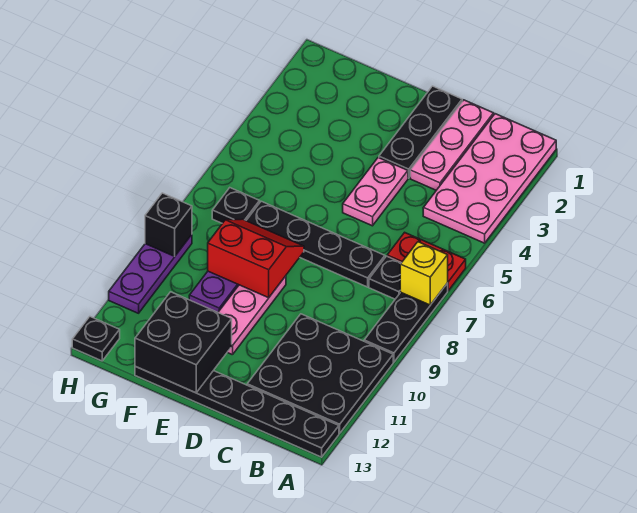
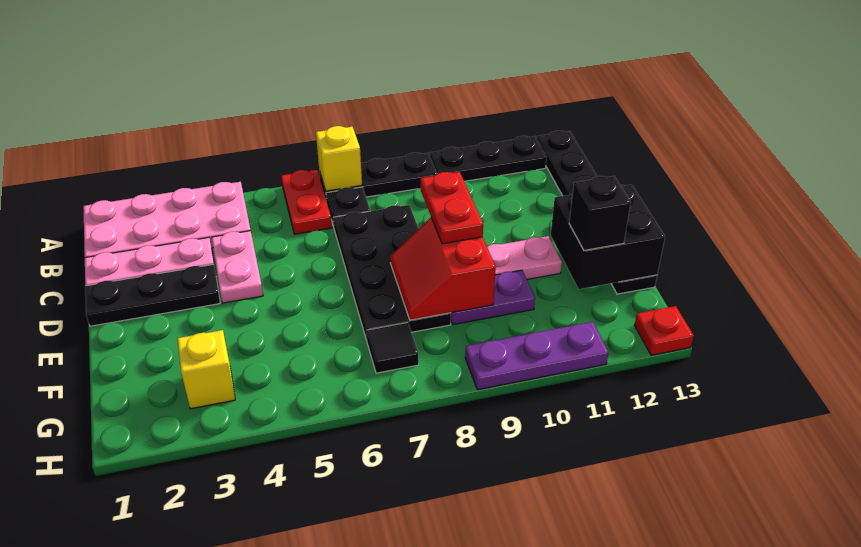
black plate A10:C12 level 1 -> black plate A10:A12 level 1
black plate C7:F7 level 1 -> black plate C7:F8 level 1
pink plate D4:D5 level 1 -> pink plate C4:D4 level 1
none -> red plate D9:E9 level 3
none -> yellow brick G3 level 1
black plate G7 level 1 -> black tile G7 level 1
black brick H9 level 2 -> black brick F12 level 3
black plate H13 level 1 -> red plate H13 level 1

